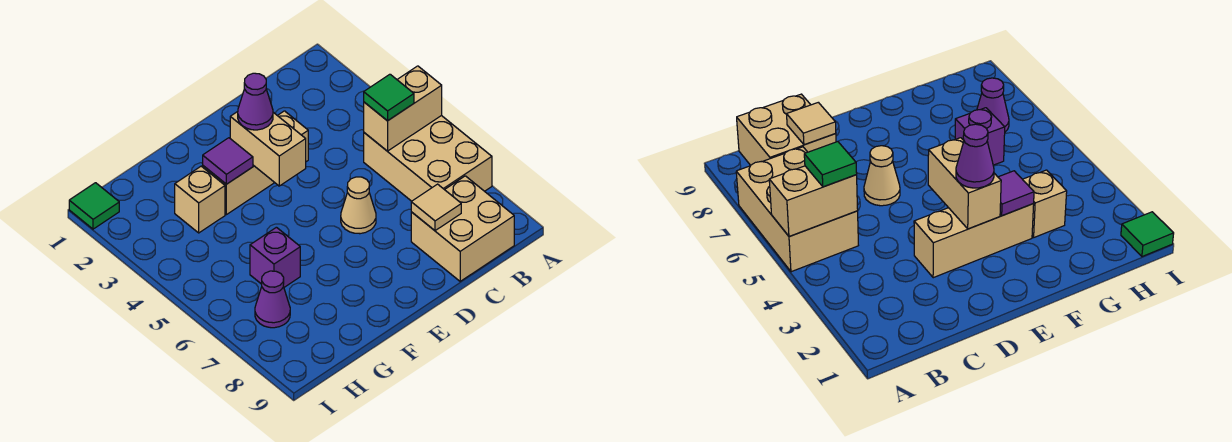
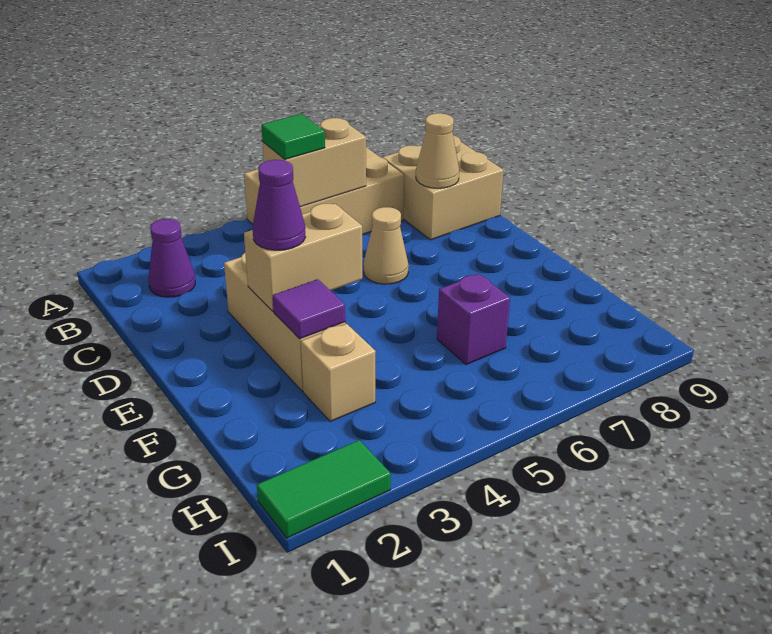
tan brick A5:B5 level 2 -> tan brick B5:B6 level 2
tan tile C8 level 2 -> tan cone C8 level 2
purple cone H7 level 1 -> purple cone B2 level 1
green tile I1 level 1 -> green tile I1:I2 level 1

